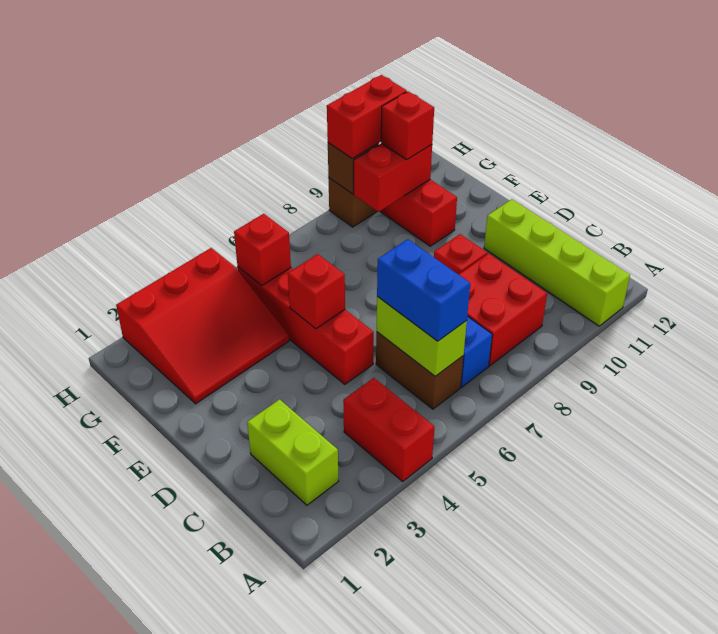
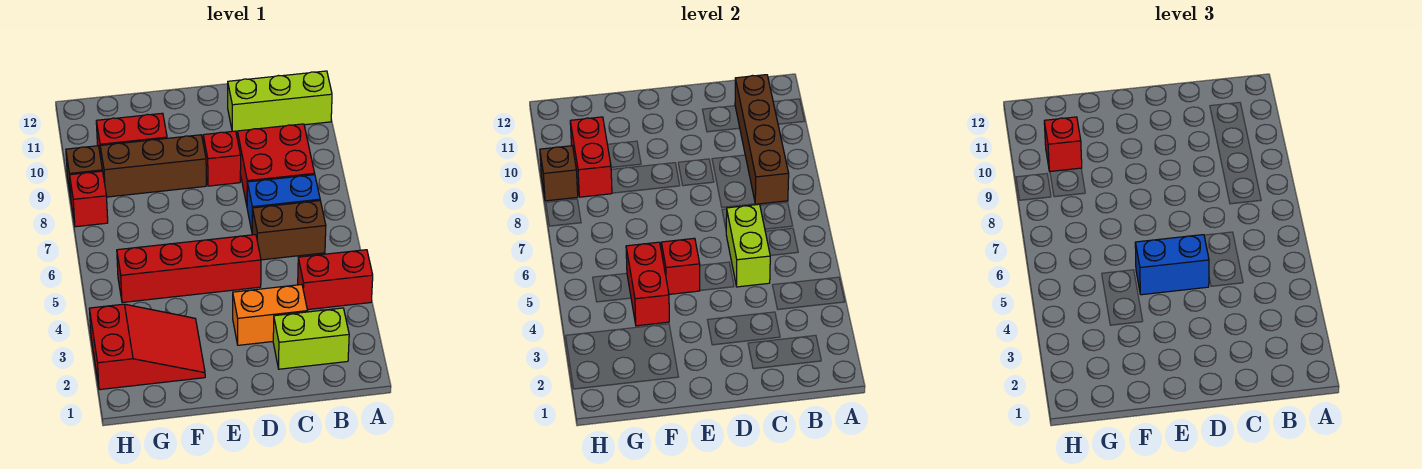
lime brick A11:D11 level 1 -> lime brick A11:C11 level 1
lime brick B6:C6 level 2 -> lime brick C5:C6 level 2
blue brick B6:C6 level 3 -> blue brick D5:E5 level 3
none -> brown brick B8:B11 level 2
none -> orange brick C3:D3 level 1
none -> brown brick E9:G9 level 1
red slope F2:H4 level 1 top H -> red slope F2:H3 level 1 top H
red brick G5 level 2 -> red brick H8 level 1
red brick H9:H10 level 3 -> red brick F4:F5 level 2

